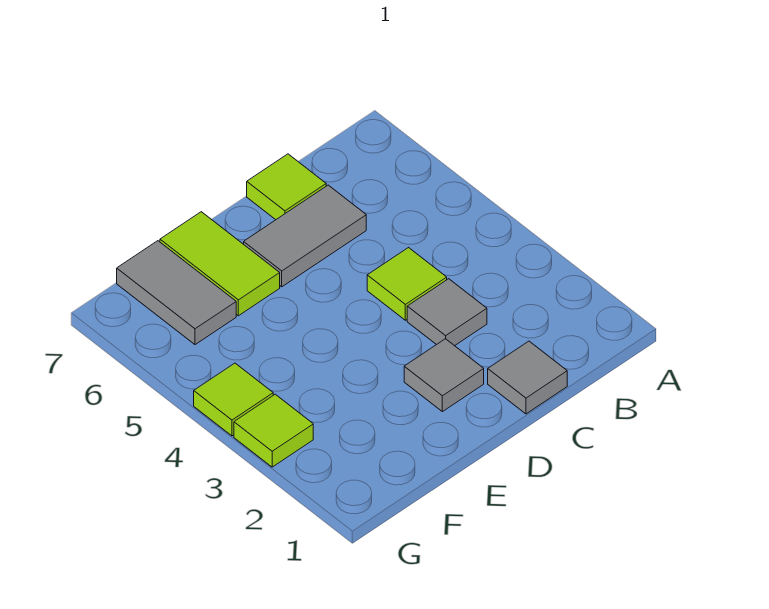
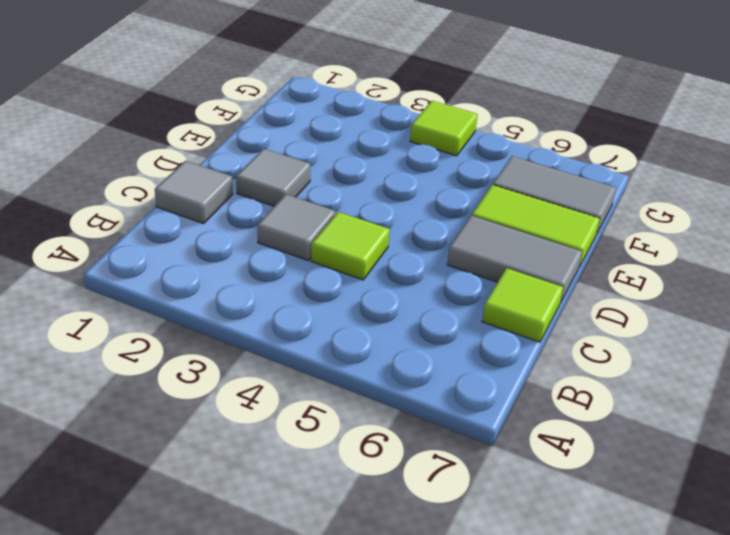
grey tile C6:D6 level 1 -> grey tile D6:D7 level 1
lime tile G3 level 1 -> none

